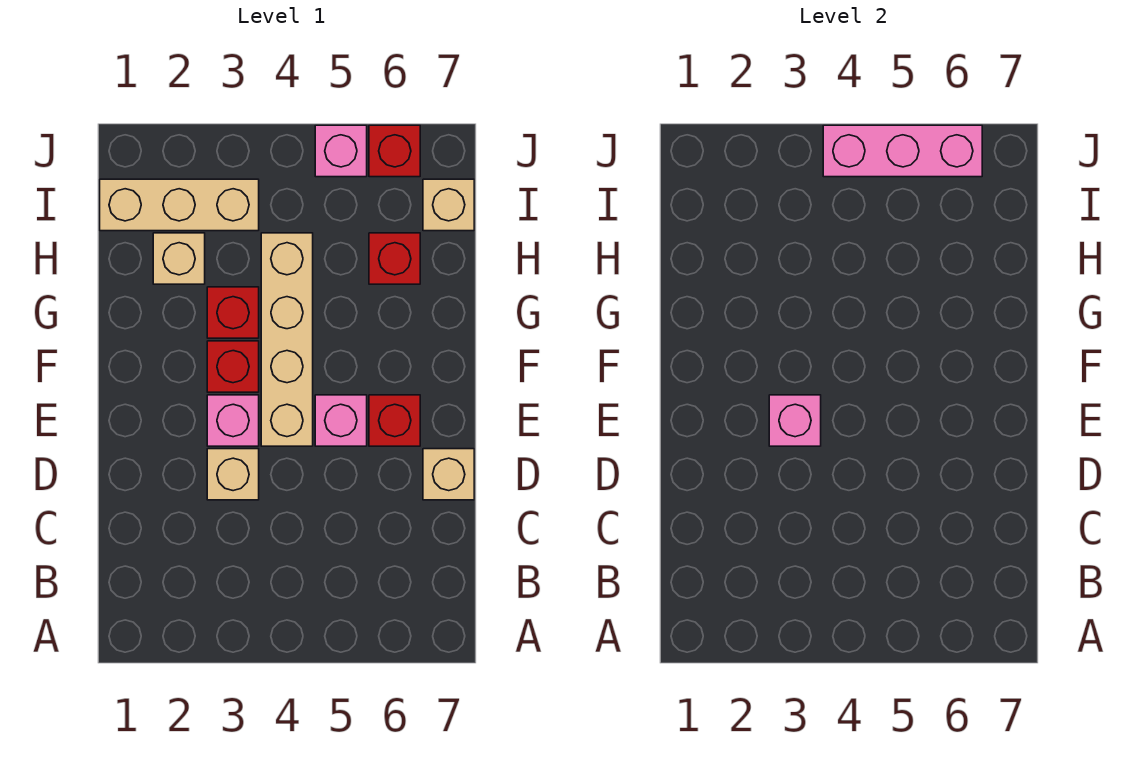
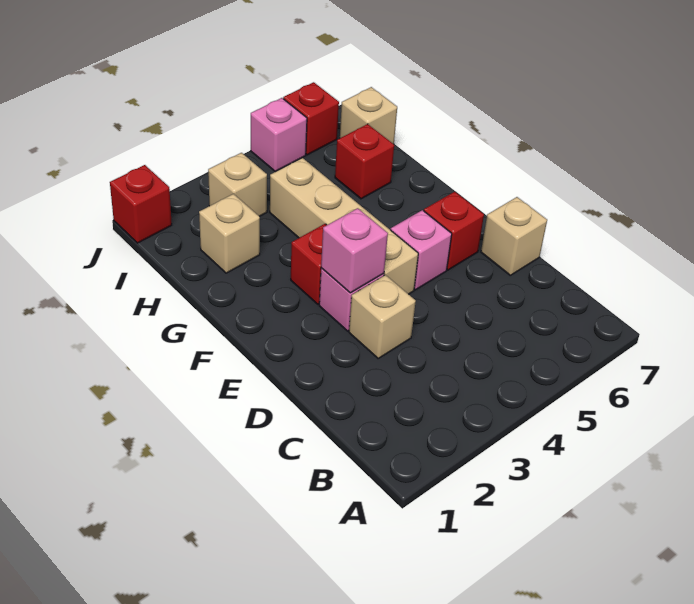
red brick G3 level 1 -> red brick J1 level 1
tan brick I1:I3 level 1 -> tan brick I3 level 1
pink brick J4:J6 level 2 -> none

